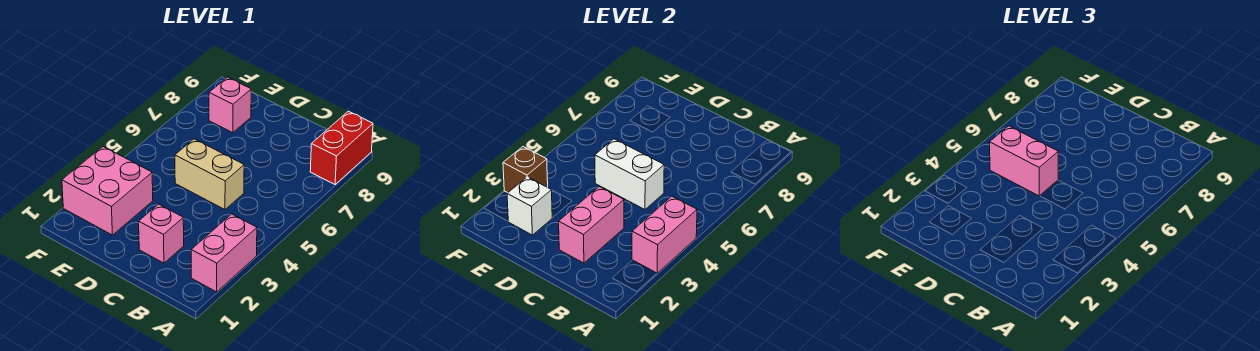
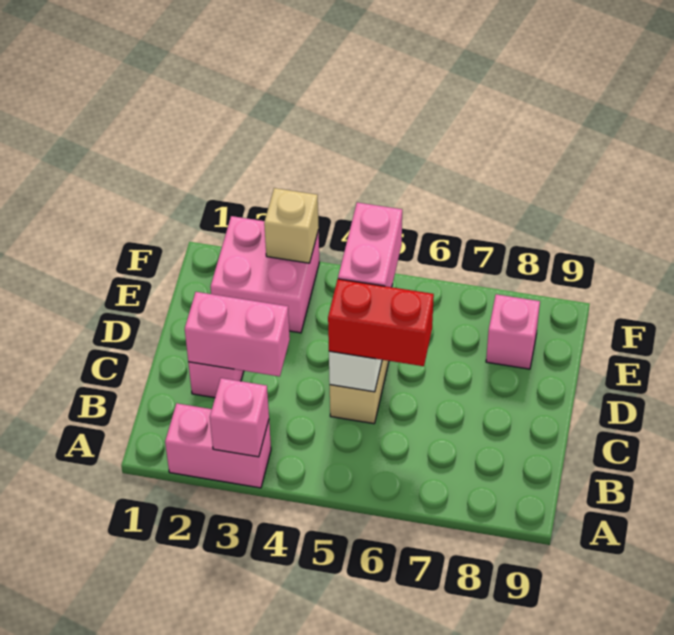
pink brick A3:A4 level 2 -> pink brick A3 level 2
red brick A8:A9 level 1 -> red brick C5:C6 level 3
white brick E2 level 2 -> none
brown brick F3 level 2 -> tan brick F3 level 2

